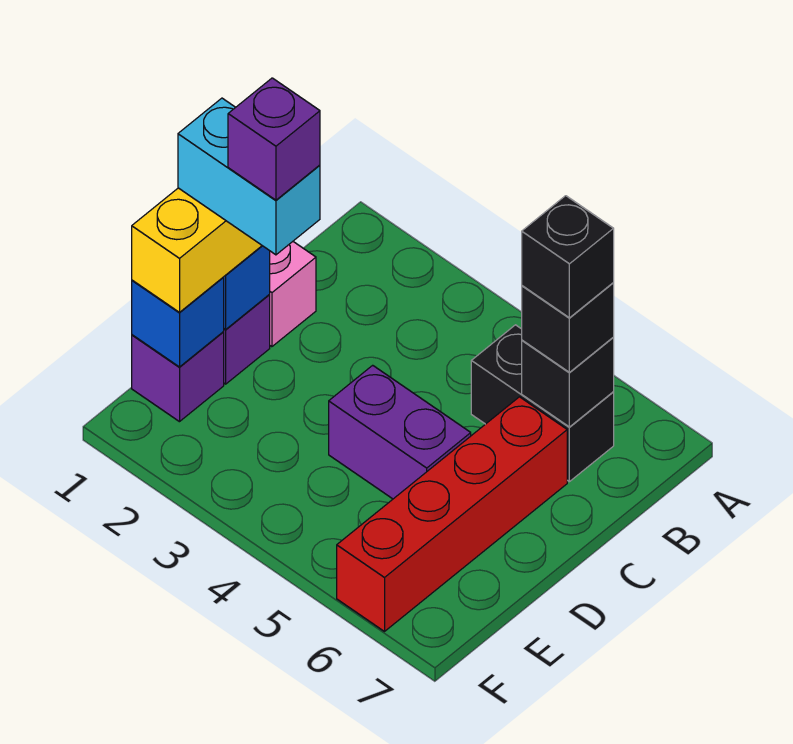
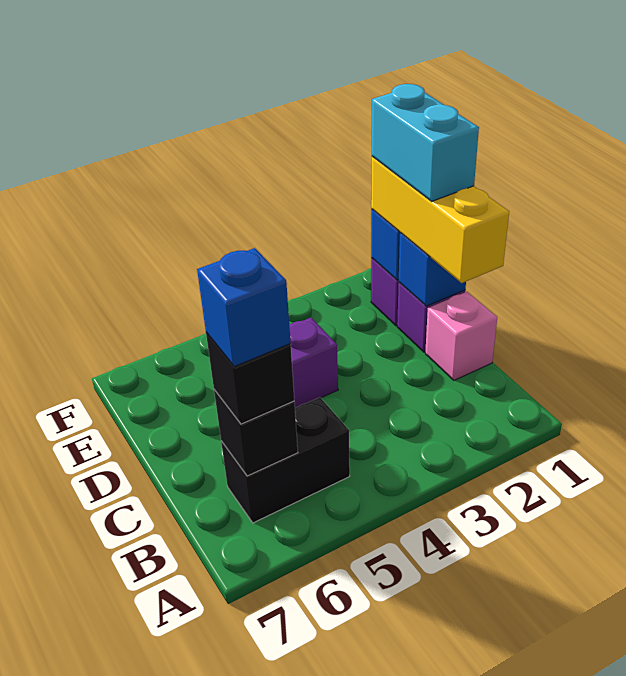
black brick B6 level 4 -> blue brick B6 level 4
red brick C6:F6 level 1 -> none
cyan brick D1:D2 level 4 -> cyan brick D1:E1 level 4
purple brick D2 level 5 -> none

